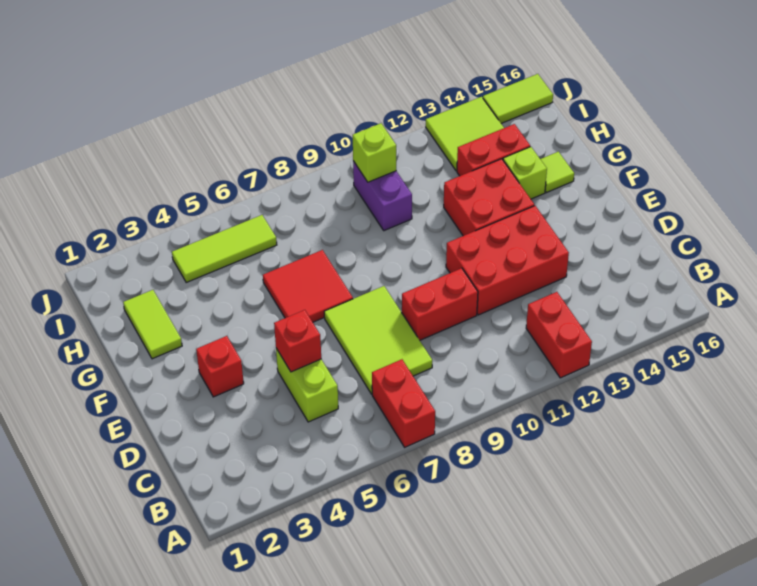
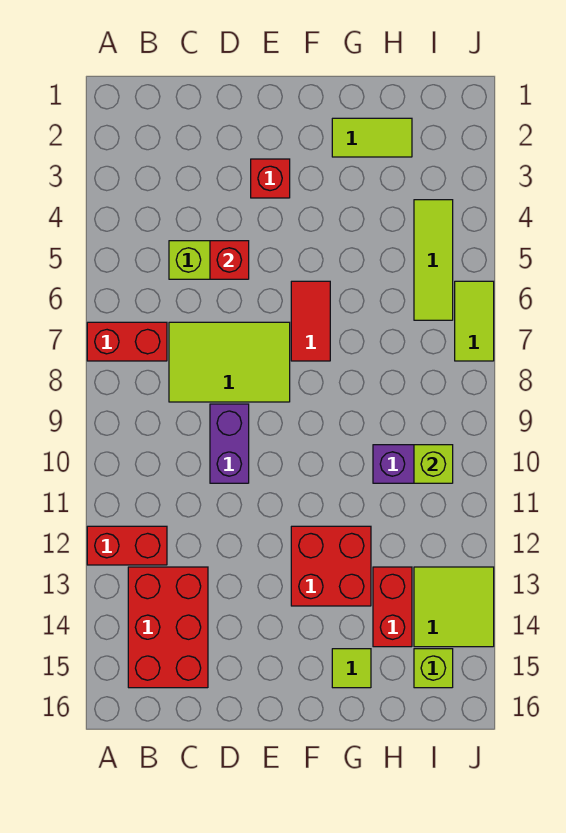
red brick D9:D10 level 1 -> purple brick D9:D10 level 1
red brick D11:E13 level 1 -> red brick B13:C15 level 1
red tile F6:G7 level 1 -> red tile F6:F7 level 1
lime brick G14 level 1 -> lime brick I15 level 1
lime tile J15:J16 level 1 -> lime tile J6:J7 level 1

